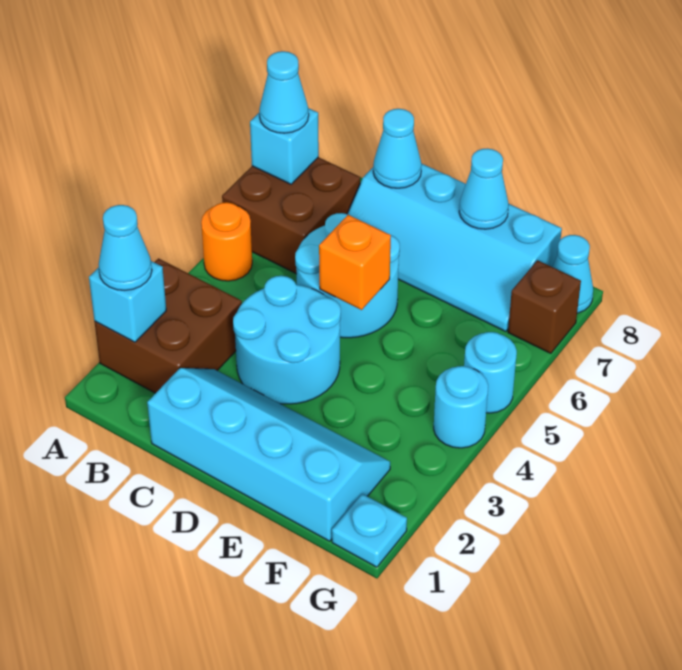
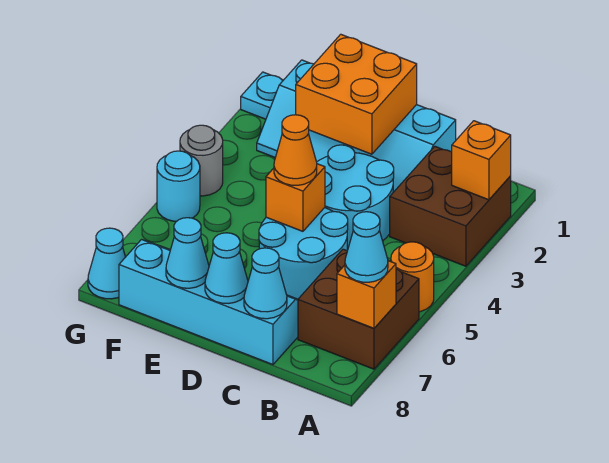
cyan brick A2 level 2 -> orange brick A2 level 2
cyan cone A2 level 3 -> cyan cone D8 level 2
cyan brick A7 level 2 -> orange brick A7 level 2
none -> orange brick D1:E2 level 2
none -> orange cone D5 level 3
cyan round brick G4 level 1 -> grey round brick G4 level 1
brown brick G7 level 1 -> none

